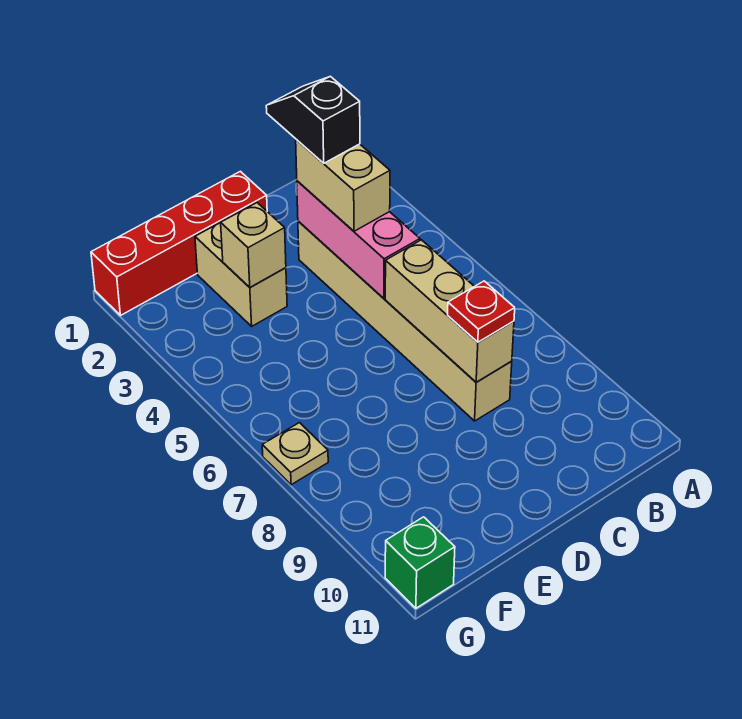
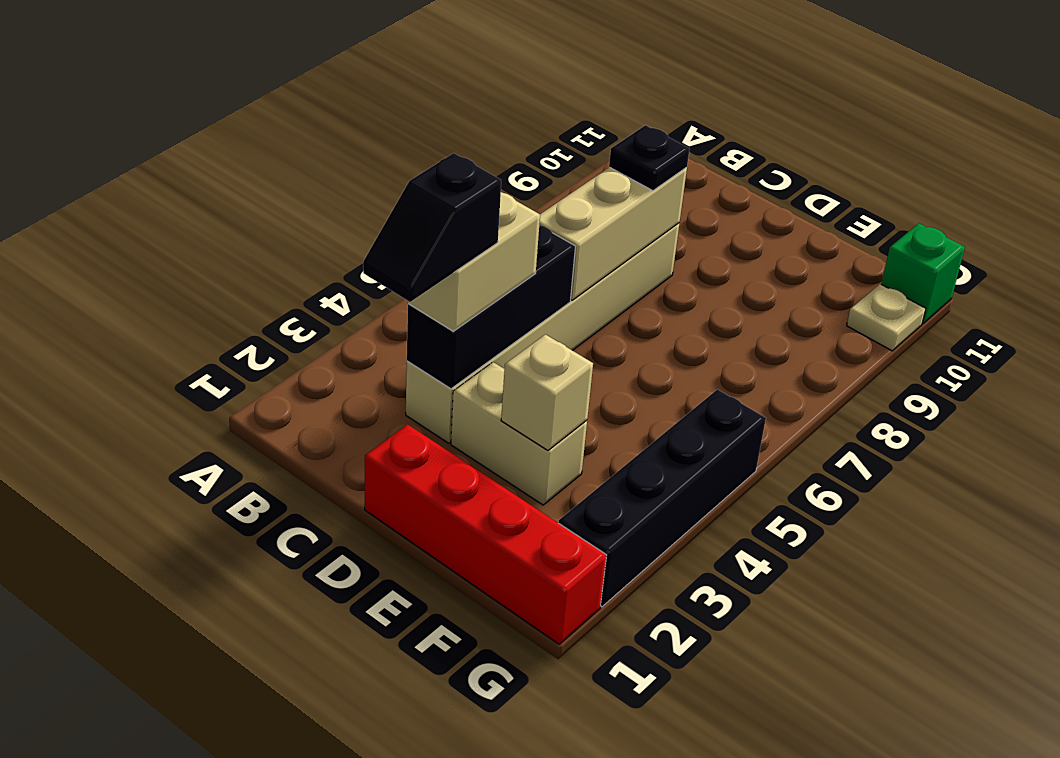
pink brick C3:C5 level 2 -> black brick C3:C5 level 2
red plate C8 level 3 -> black plate C8 level 3
tan brick E2:E3 level 1 -> tan brick D3:E3 level 1
none -> black brick G2:G5 level 1
tan plate G7 level 1 -> tan plate G10 level 1

